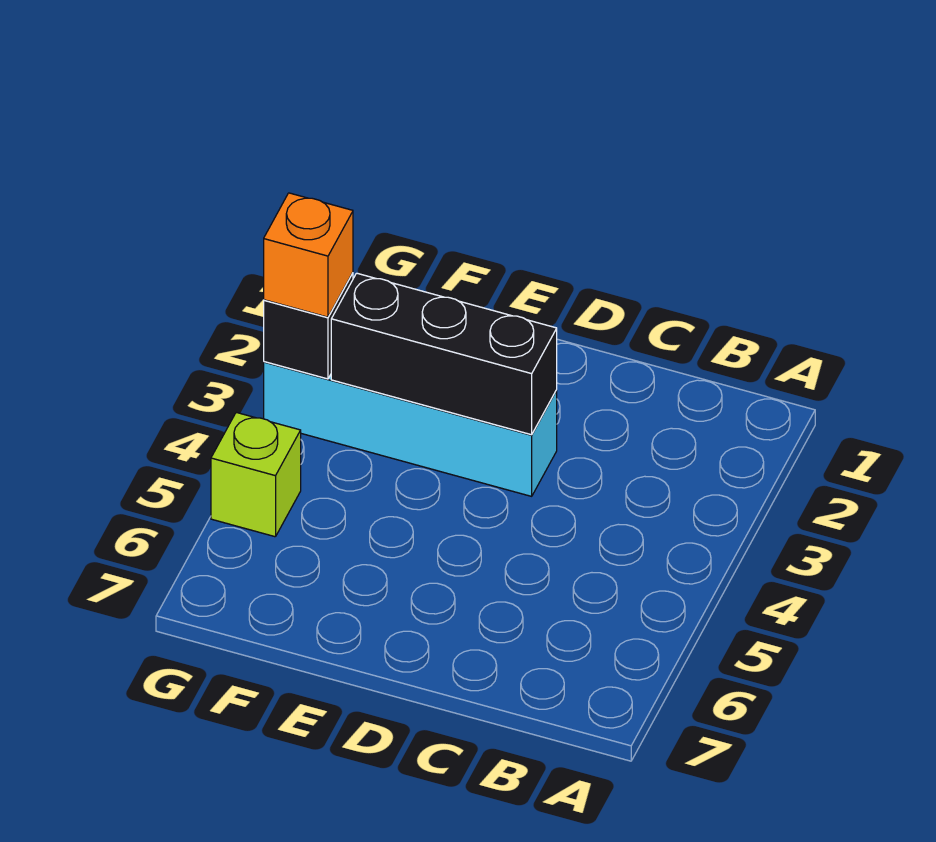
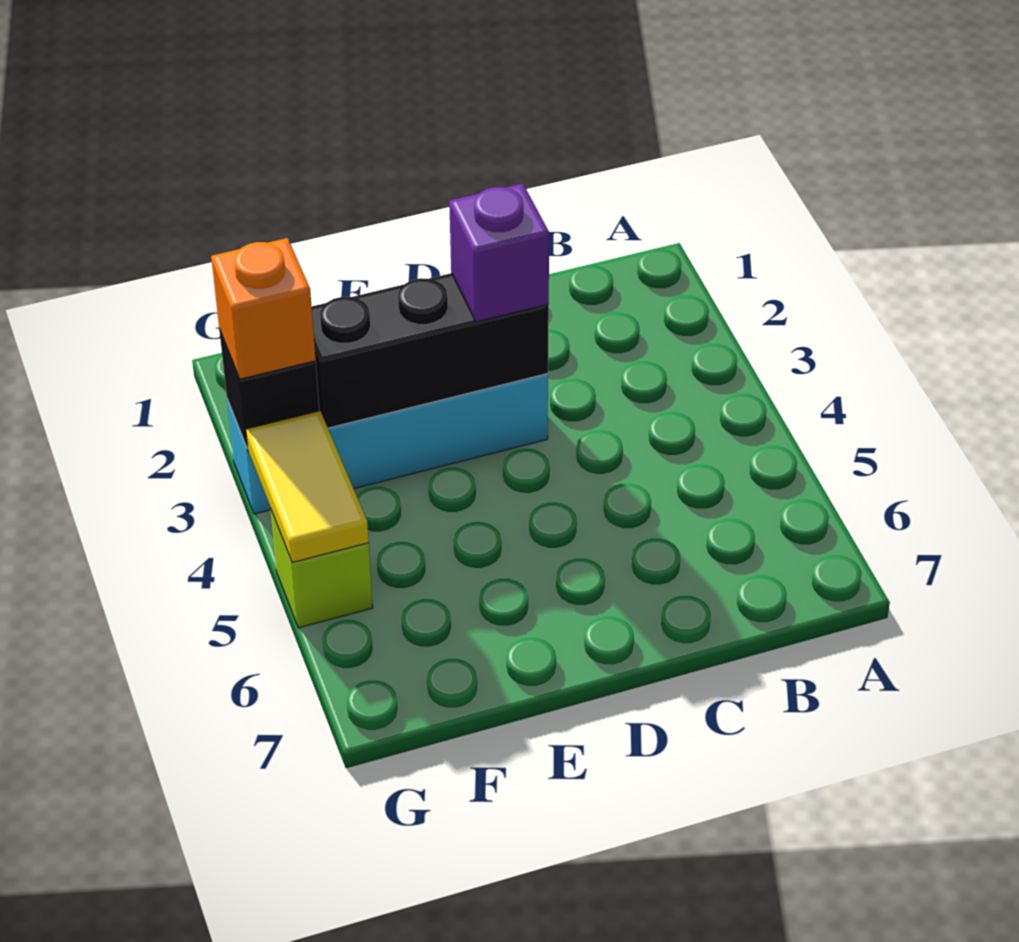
none -> purple brick D3 level 3
none -> yellow tile G4:G5 level 2

